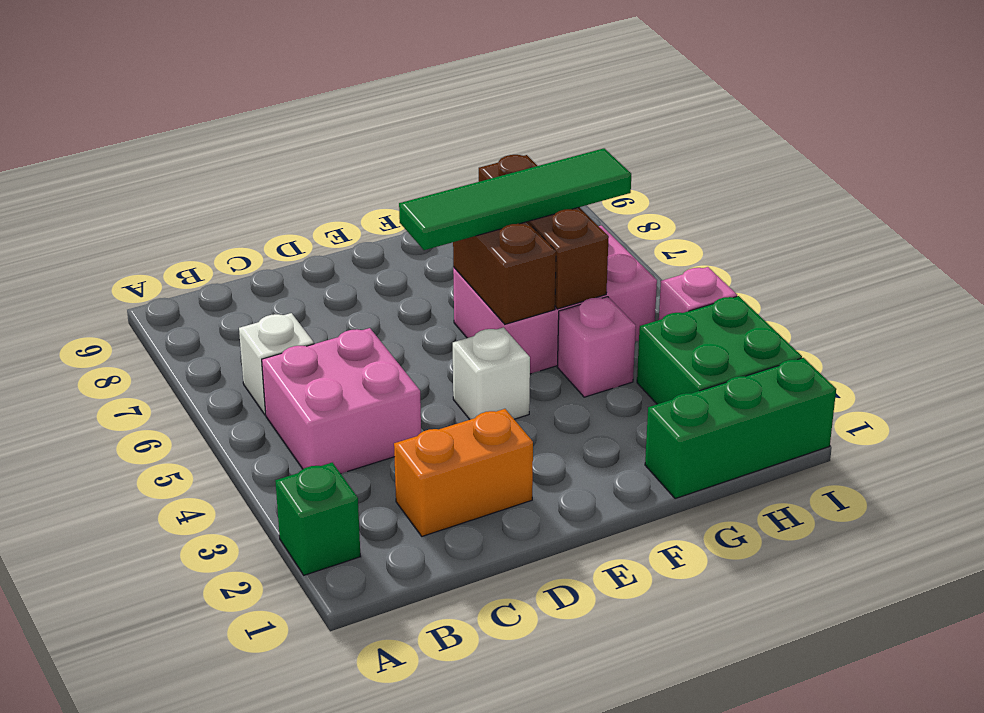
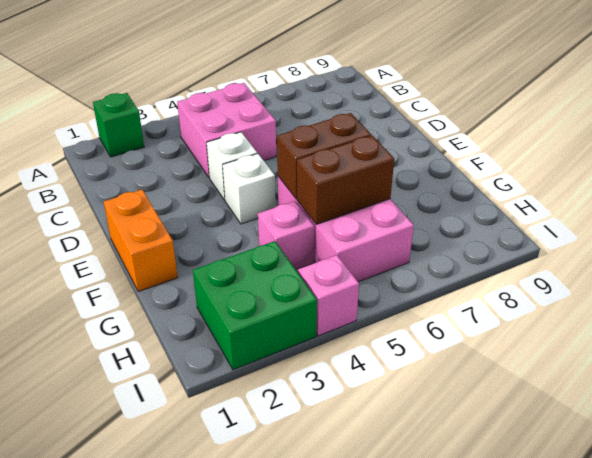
white brick B6 level 1 -> white brick D4 level 1
orange brick C2:D2 level 1 -> orange brick E1:F1 level 1
green tile E6:H6 level 3 -> none
green brick G1:I1 level 1 -> none
brown brick G5:G7 level 2 -> brown brick G5:G6 level 2

